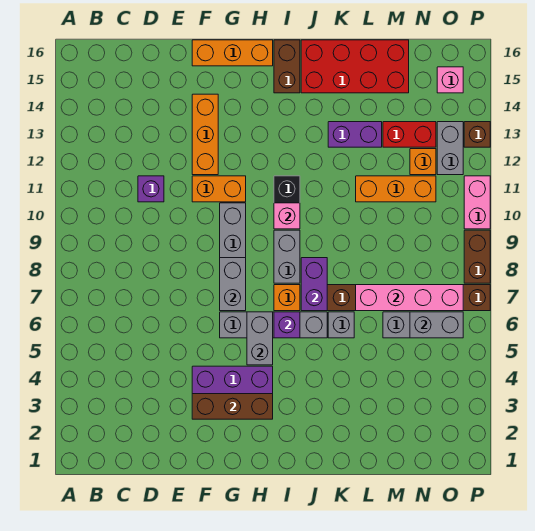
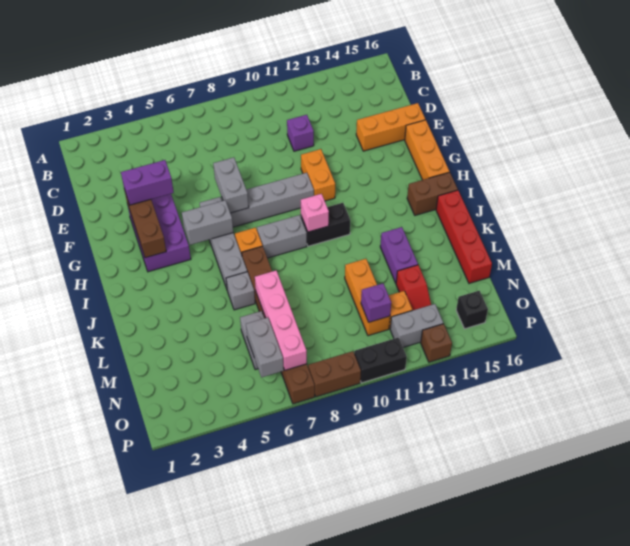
orange brick F12:F14 level 1 -> orange brick E14:E16 level 1
grey brick G7:G8 level 2 -> grey brick F7:G7 level 2
purple brick I6 level 2 -> purple brick N11 level 2
purple brick J7:J8 level 2 -> purple brick F3:F4 level 3
red brick J15:M16 level 1 -> red brick J16:M16 level 1
red brick M13:N13 level 1 -> red slope M13:N13 level 1 top M
pink brick O15 level 1 -> black brick O15 level 1
pink brick P10:P11 level 1 -> black brick P10:P11 level 1

